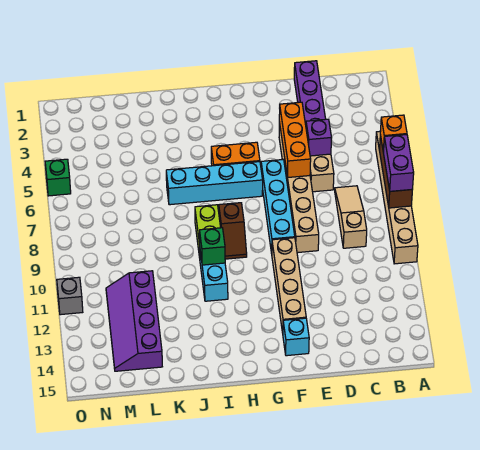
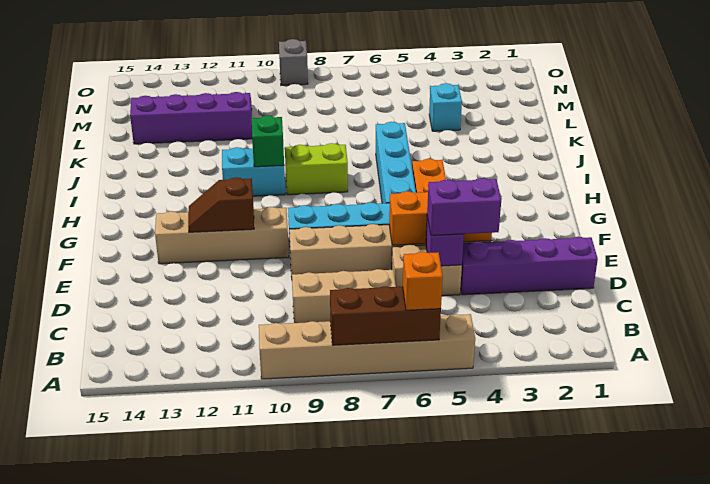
purple brick A7:A8 level 3 -> purple brick D4:D5 level 3
tan slope C7:C9 level 1 top 9 -> tan brick C7:C9 level 1
cyan brick F14 level 1 -> cyan brick L4 level 1
brown slope H8:H9 level 1 top 8 -> brown slope F11:F12 level 2 top 11
green brick O5 level 1 -> none
grey brick O11 level 1 -> grey brick O9 level 1

